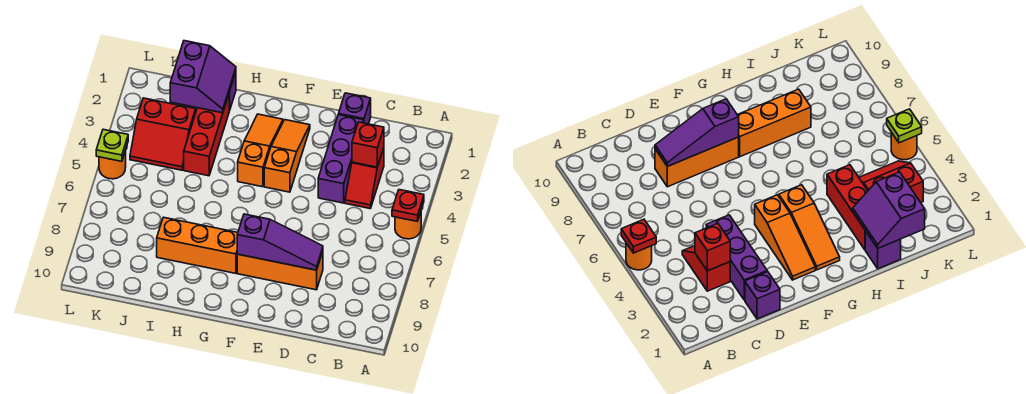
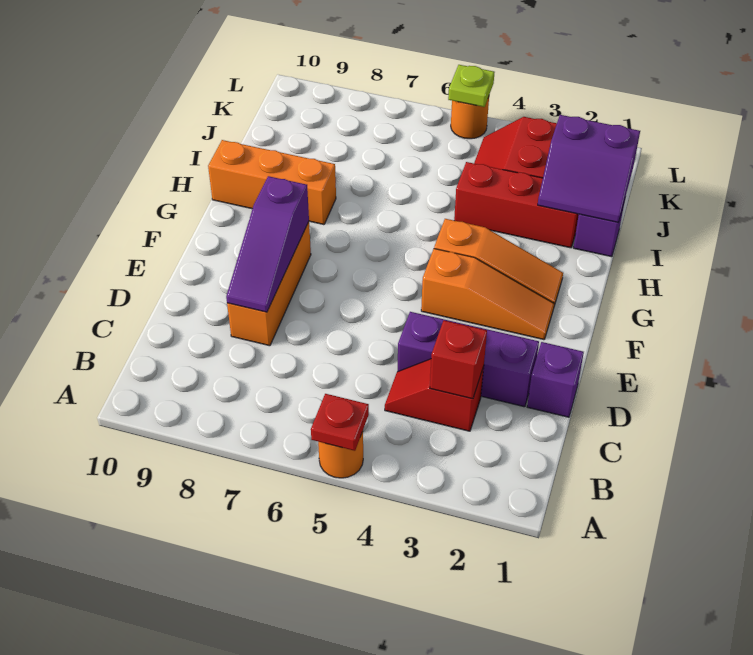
orange brick G8:I8 level 1 -> orange brick H8:H10 level 1

